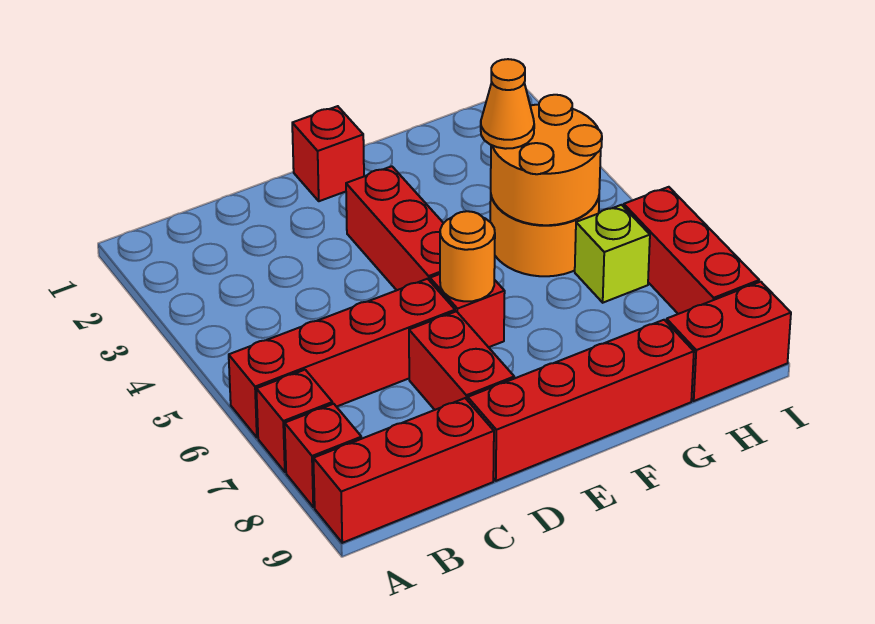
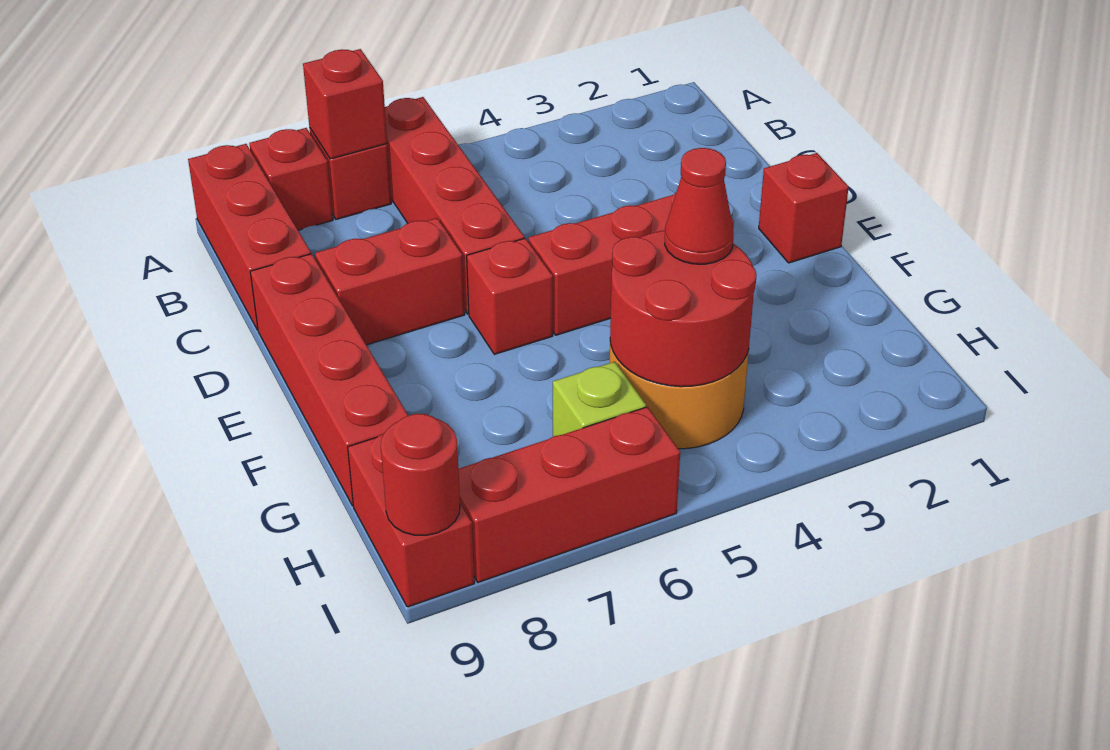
none -> red brick A7 level 2
orange round brick E6 level 2 -> none
orange round brick G4:H5 level 2 -> red round brick G4:H5 level 2
orange cone G4 level 3 -> red cone G4 level 3
none -> red round brick I9 level 2

